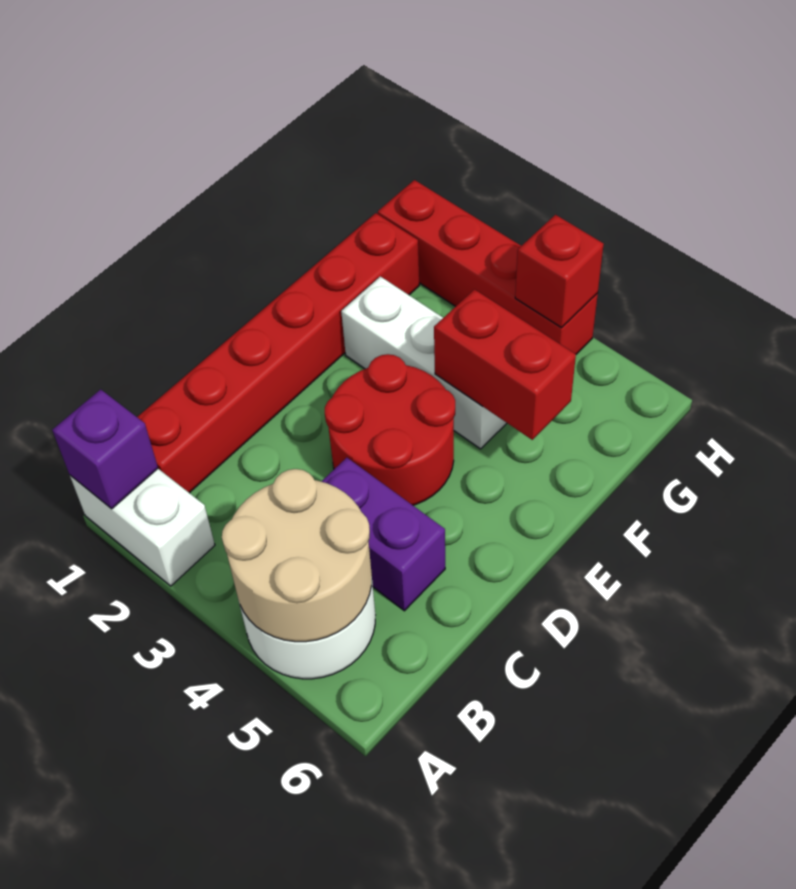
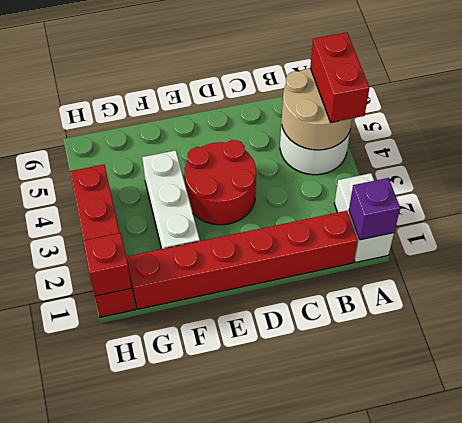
purple brick C4:C5 level 1 -> none
red brick F4:F5 level 2 -> red brick A4:A5 level 3
red brick H4 level 2 -> red brick H1 level 2

